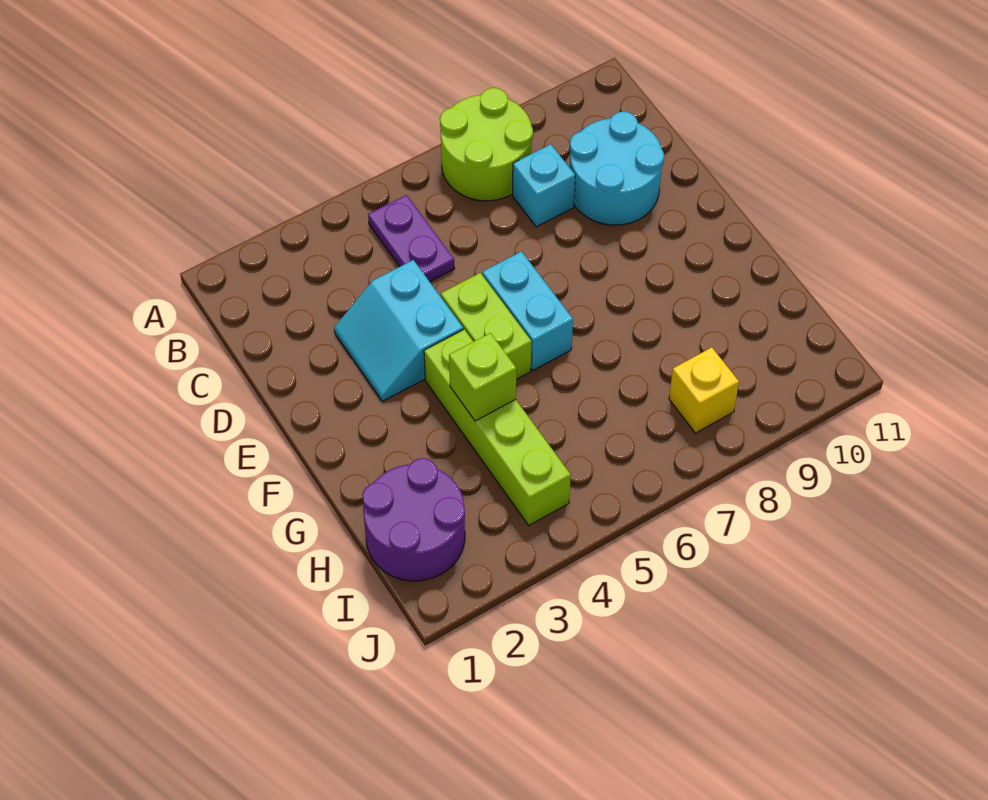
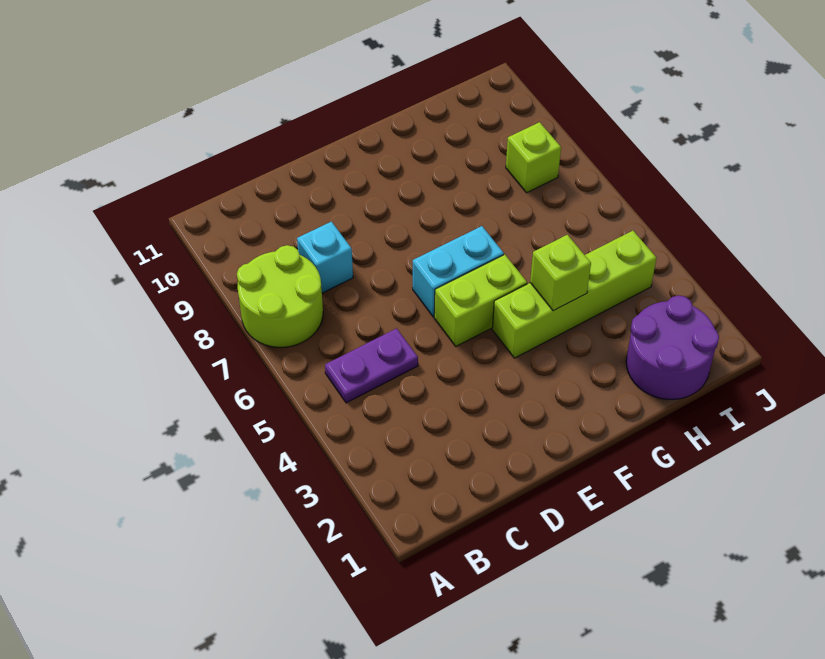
cyan round brick C9:D10 level 1 -> none
cyan slope D3:E4 level 1 top 4 -> none
yellow brick I8 level 1 -> lime brick I8 level 1

